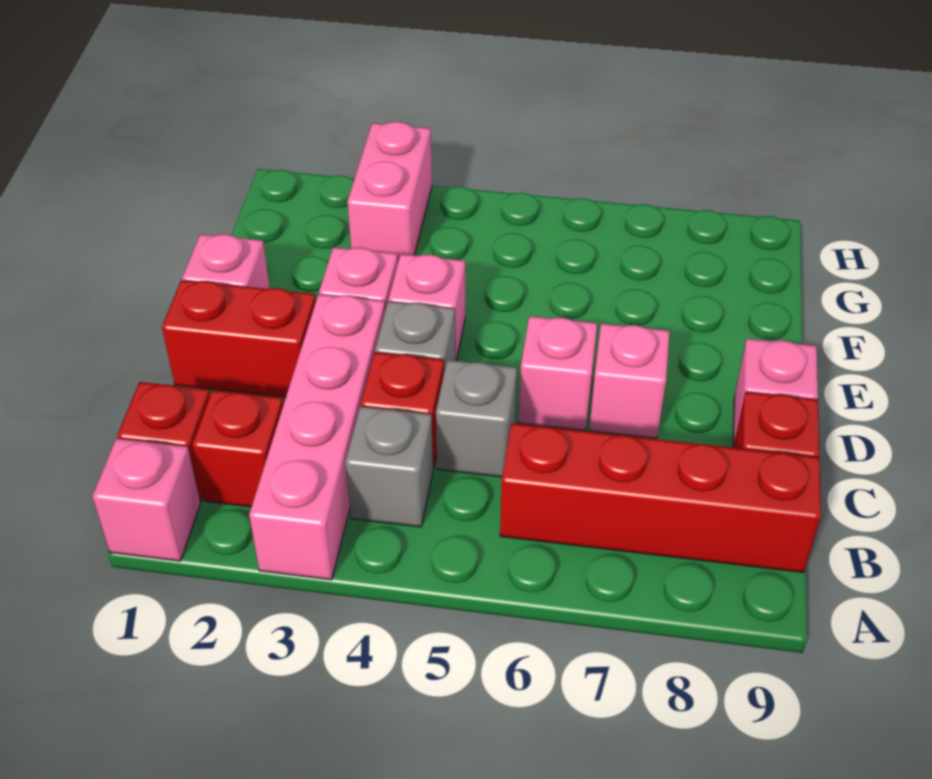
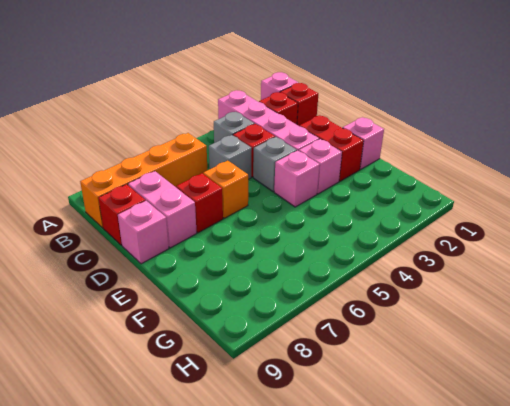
red brick B6:B9 level 1 -> orange brick B6:B9 level 1
red brick D1:D2 level 1 -> red brick D2:E2 level 1
pink brick D6 level 1 -> orange brick D6 level 1
pink brick D7 level 1 -> red brick D7 level 1
pink brick G3:H3 level 1 -> pink brick C8:D8 level 1

